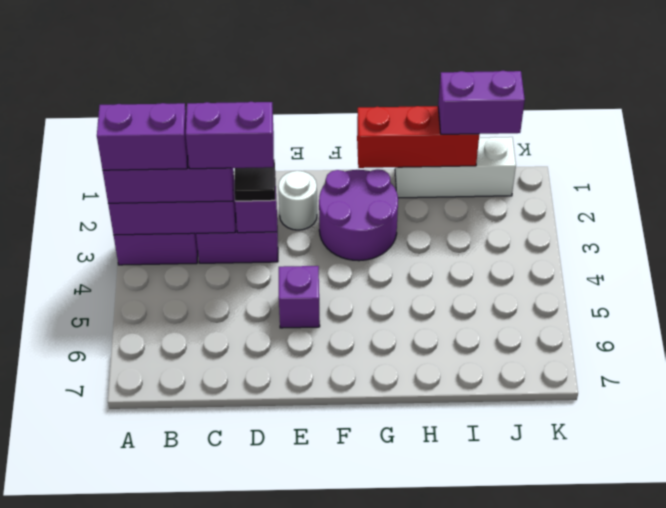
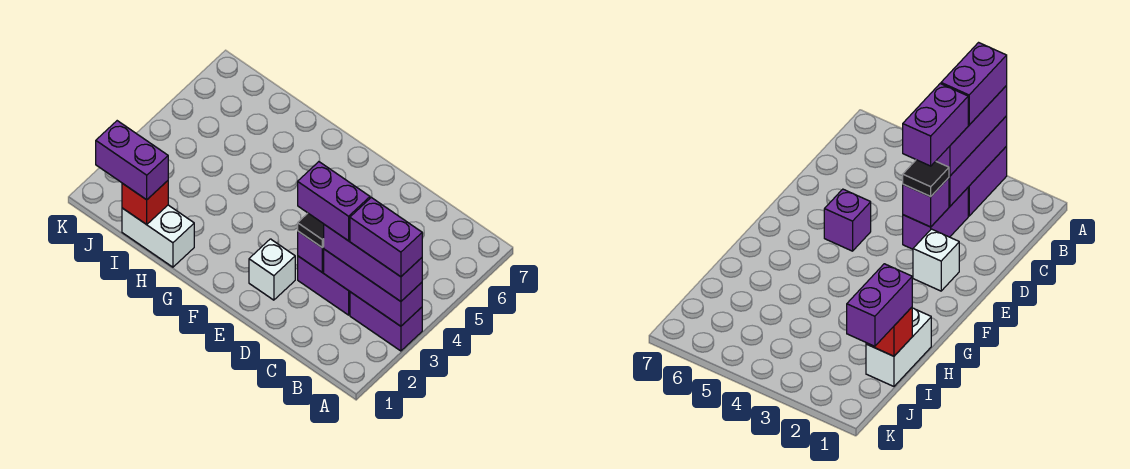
white round brick E2 level 1 -> white brick E2 level 1
purple round brick F2:G3 level 1 -> none
red brick G1:I1 level 2 -> red brick I1 level 2
white brick H1:J1 level 1 -> white brick H1:I1 level 1

